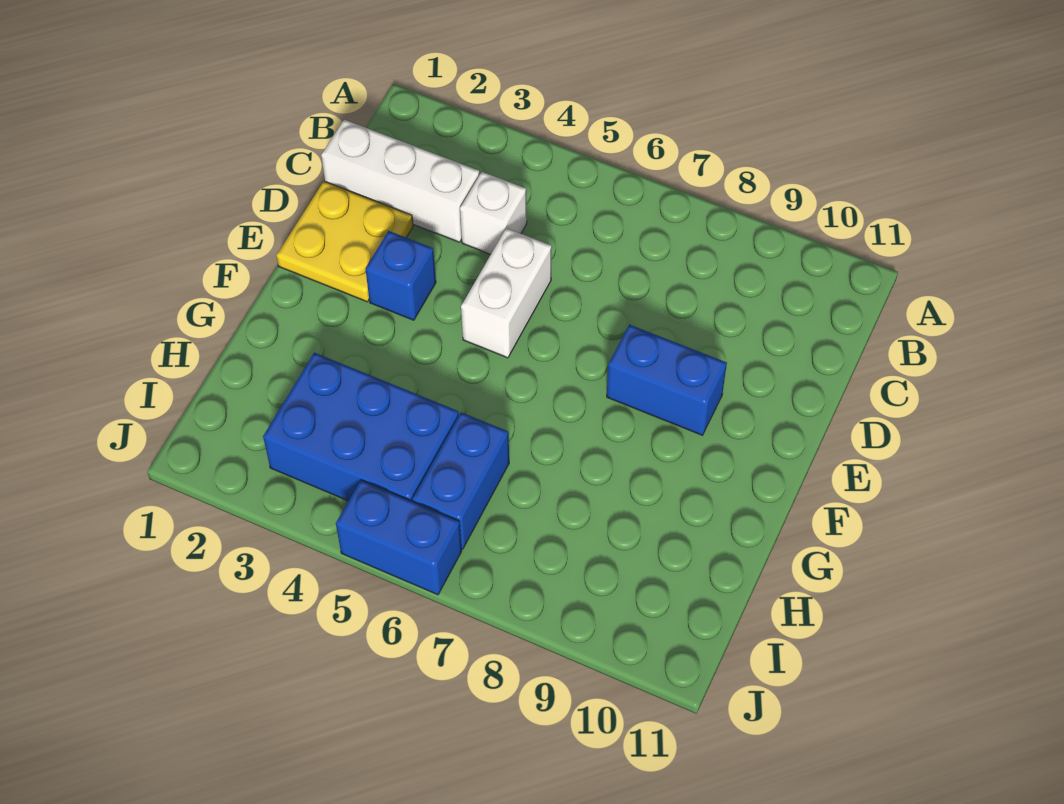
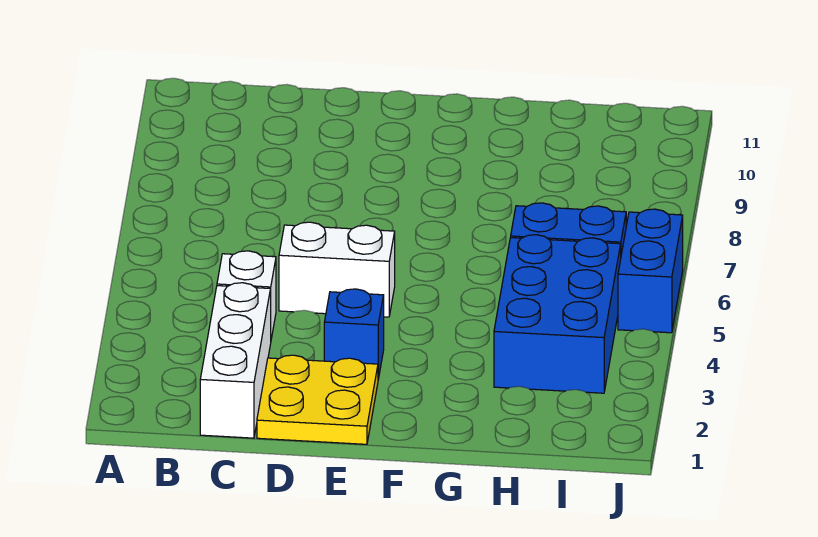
blue brick E8:E9 level 1 -> none

